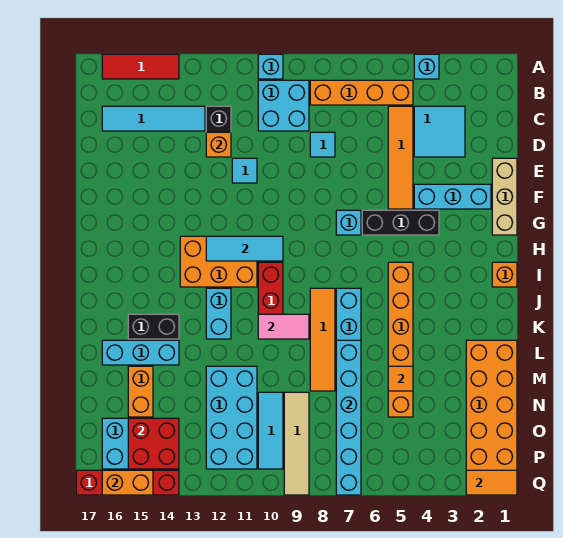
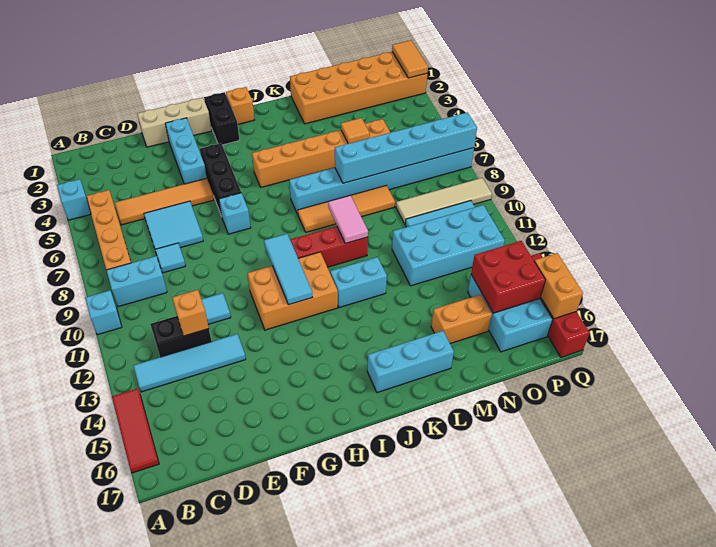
cyan brick B9:C10 level 1 -> cyan brick B9:C9 level 1
cyan tile C3:D4 level 1 -> cyan tile D6:E7 level 1
cyan tile C13:C16 level 1 -> cyan tile B13:E13 level 1
orange brick H11:I13 level 1 -> orange brick G11:I12 level 1
black brick K14:K15 level 1 -> black brick H1:H2 level 1
cyan brick L14:L16 level 1 -> cyan brick J16:L16 level 1

